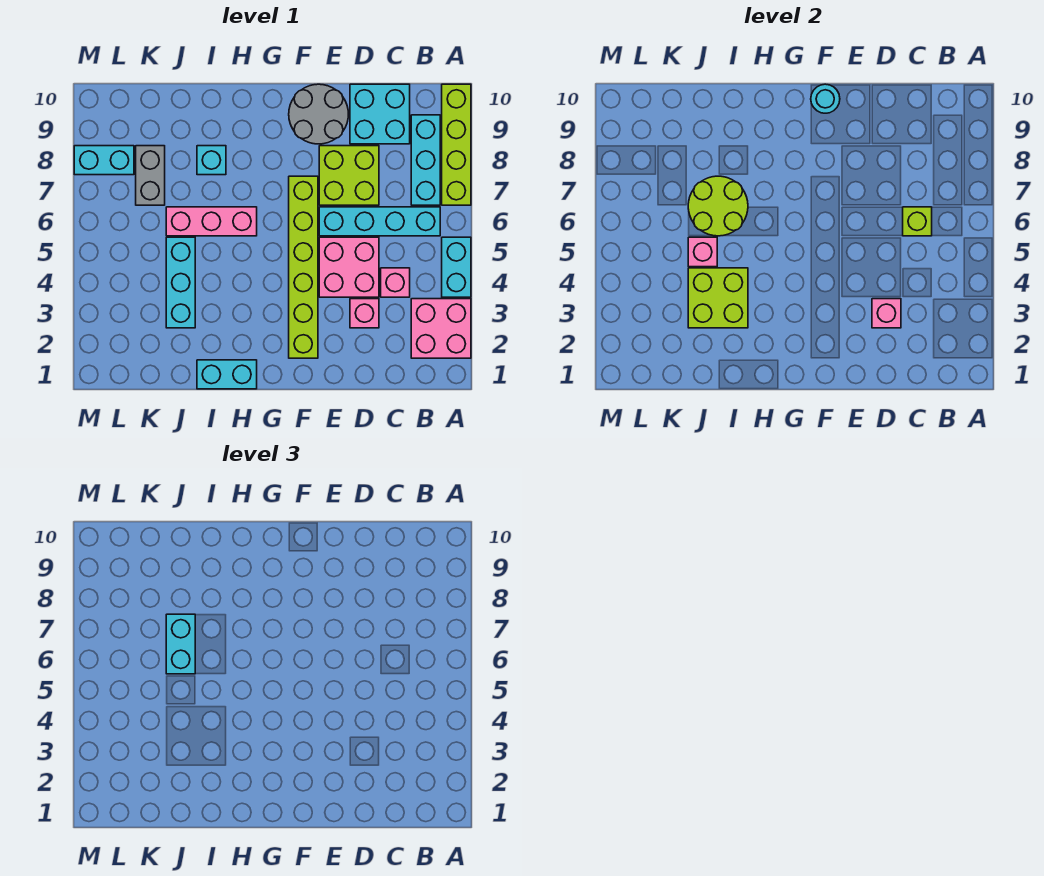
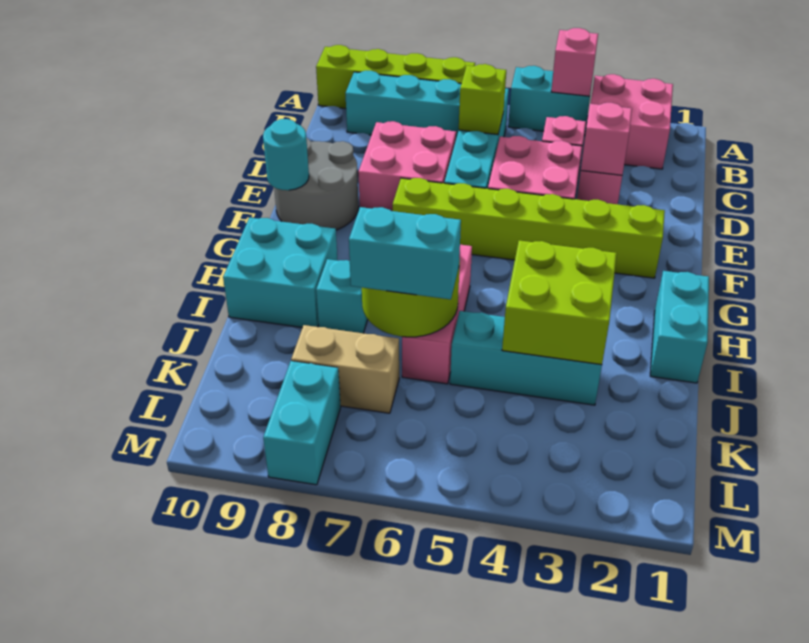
cyan brick C9:D10 level 1 -> cyan brick H9:I10 level 1
lime brick D7:E8 level 1 -> pink brick D7:E8 level 1
pink brick J5 level 2 -> pink brick A4 level 2
grey brick K7:K8 level 1 -> tan brick K7:K8 level 1

